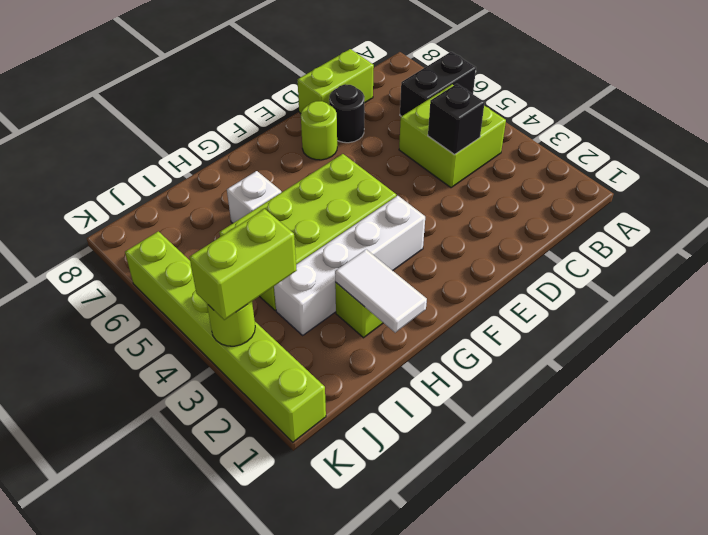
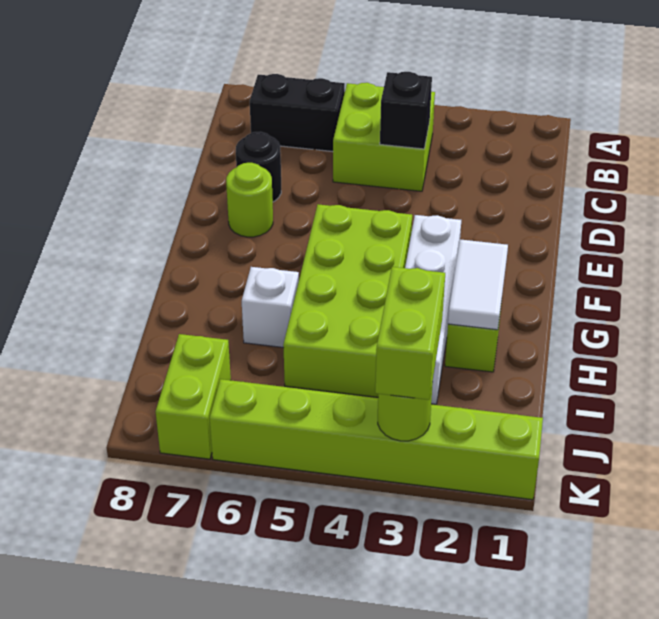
black brick A6:B6 level 1 -> black brick B6:B7 level 1
lime brick C8:D8 level 1 -> lime brick J7:K7 level 1
white tile H1:H2 level 2 -> white tile G2:H2 level 2

